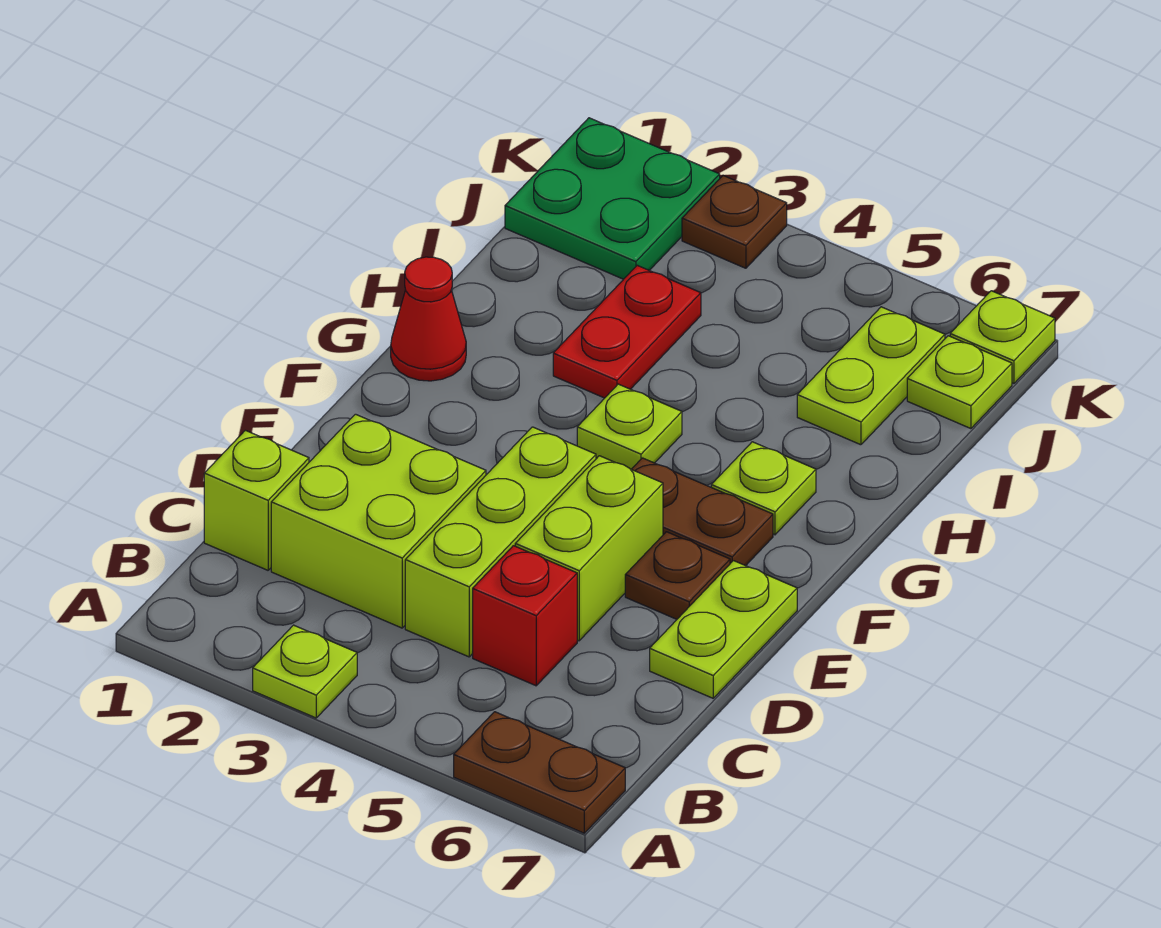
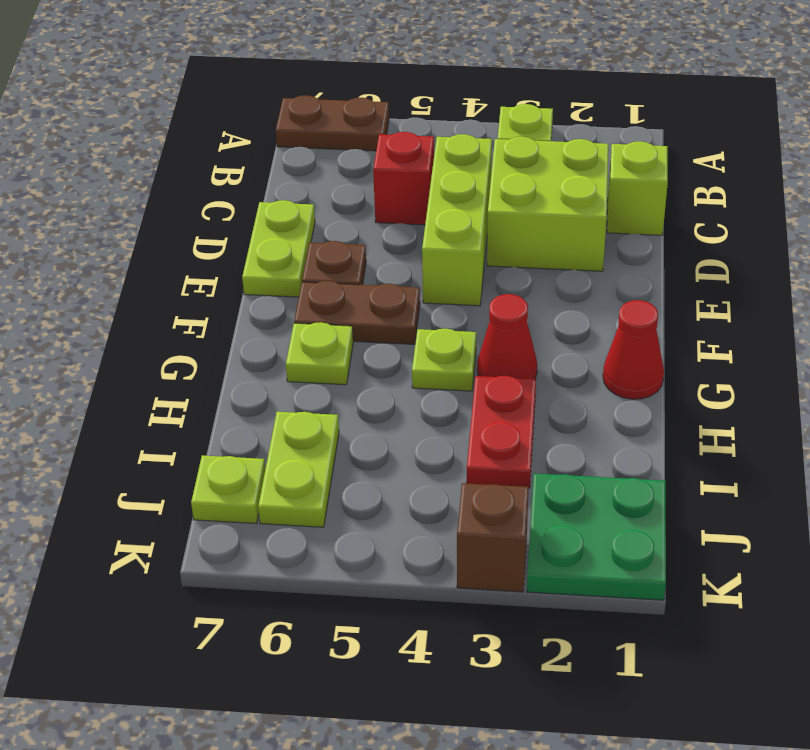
lime brick D5:E5 level 1 -> none
none -> red cone G3 level 1
brown plate K3 level 1 -> brown brick K3 level 1
lime plate K7 level 1 -> none

